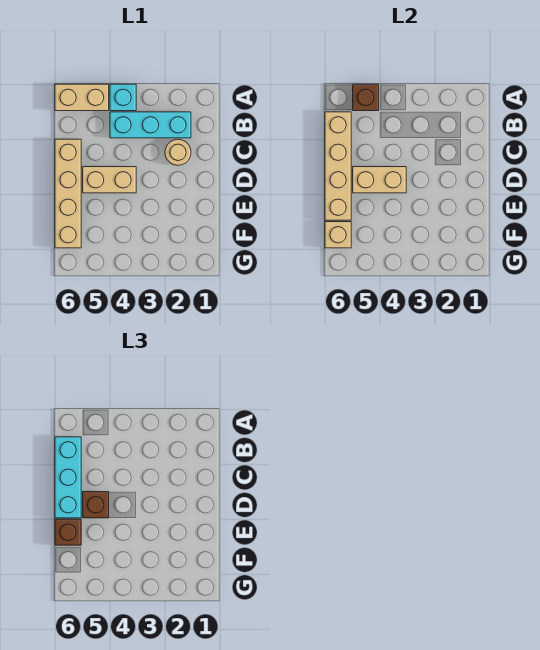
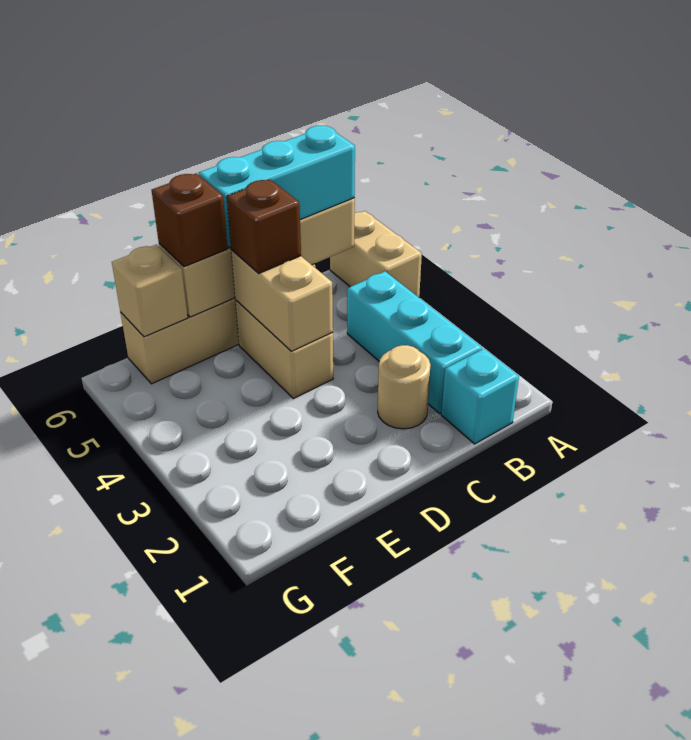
cyan brick A4 level 1 -> cyan brick B1 level 1
brown brick A5 level 2 -> none

